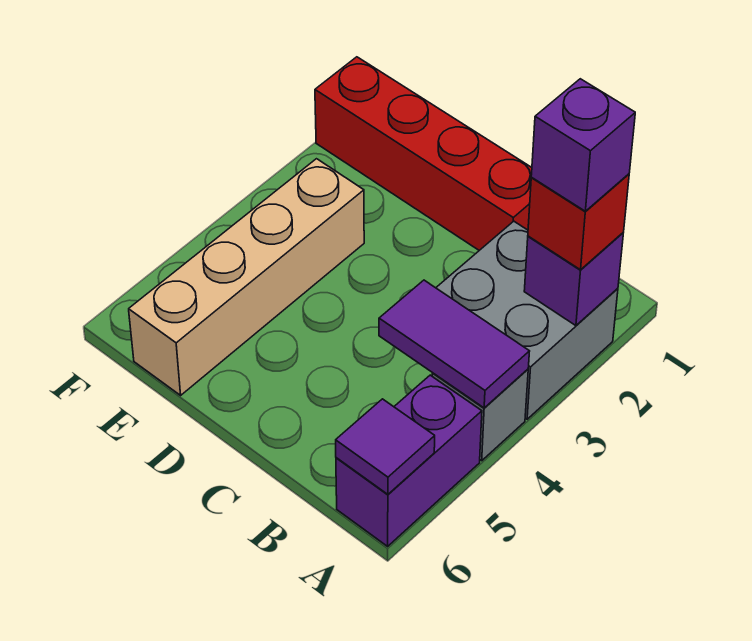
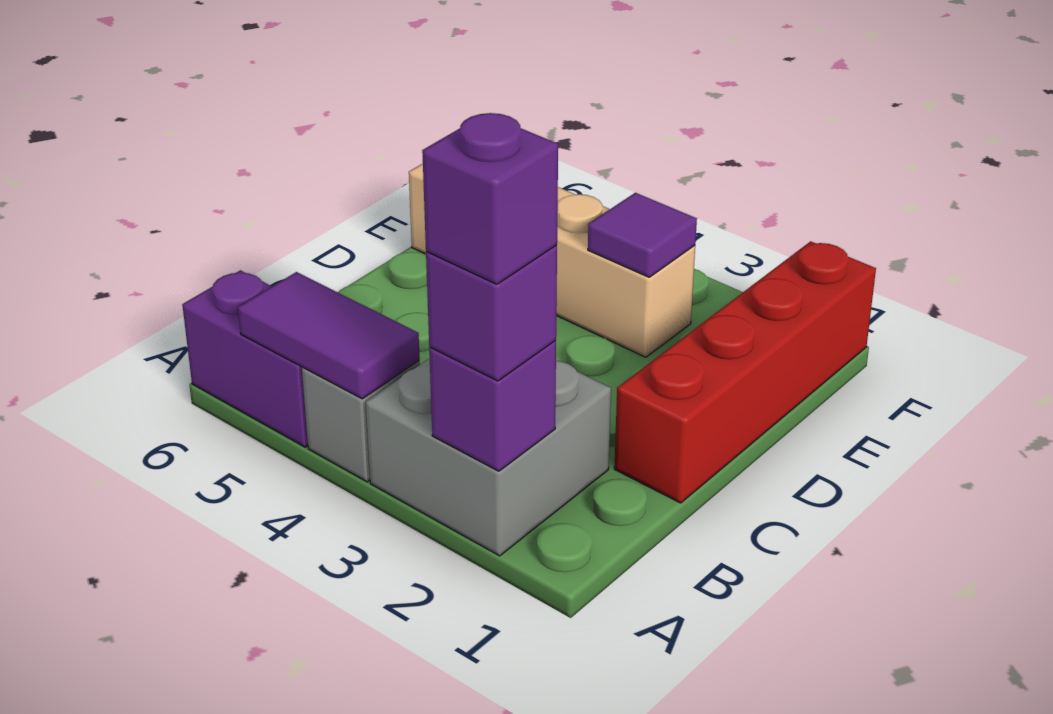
red brick A2 level 3 -> purple brick A2 level 3
purple tile A4:B4 level 2 -> purple tile A4:A5 level 2
purple tile A6 level 2 -> purple tile E3 level 2

